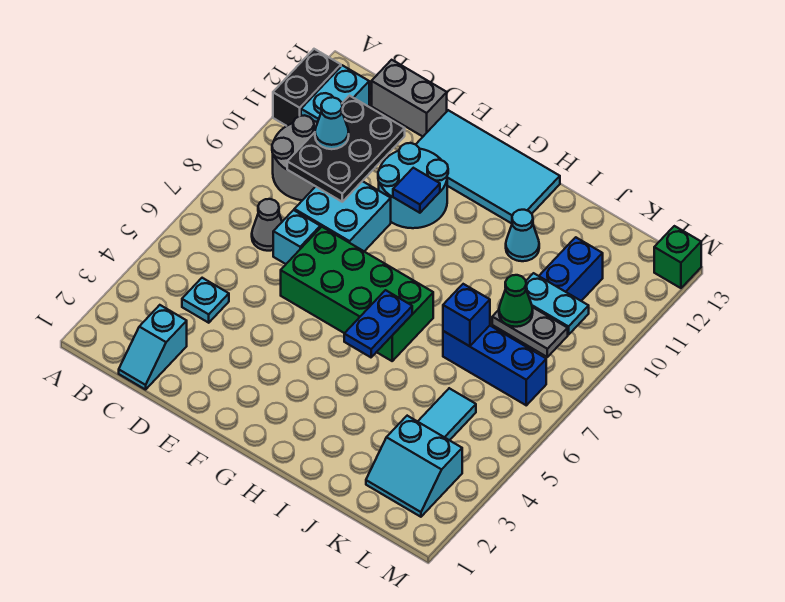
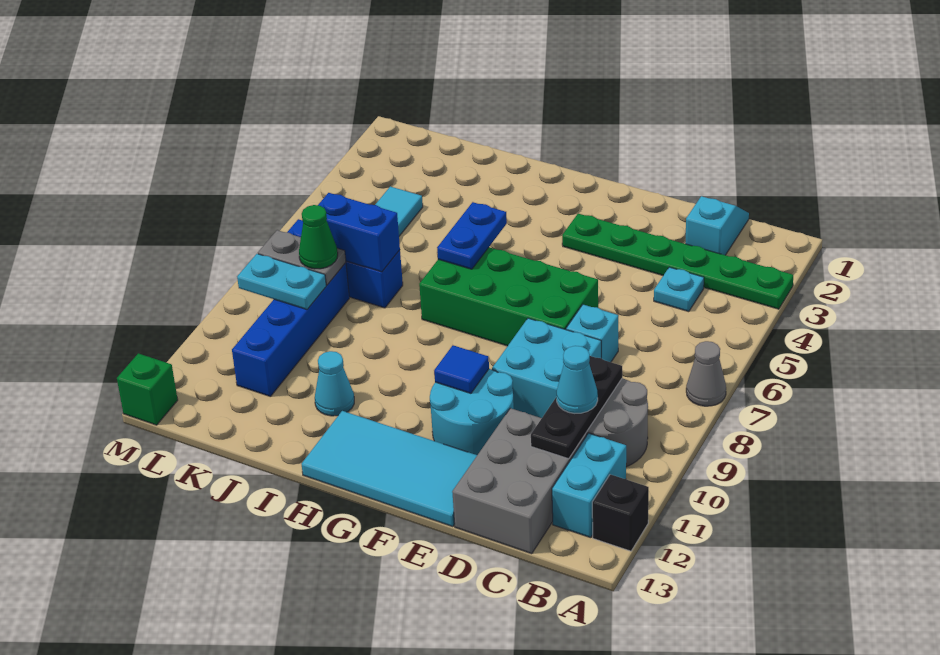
none -> green plate A3:F3 level 1
black brick A11:A12 level 1 -> black brick A12 level 1
grey cone C7 level 1 -> grey cone A7 level 1
black plate C9:D11 level 2 -> black plate C9:C11 level 2
grey brick C13:D13 level 1 -> grey brick C11:D13 level 1
blue brick J7 level 2 -> blue brick J7:K7 level 2
cyan slope K2:L3 level 1 top 3 -> none

